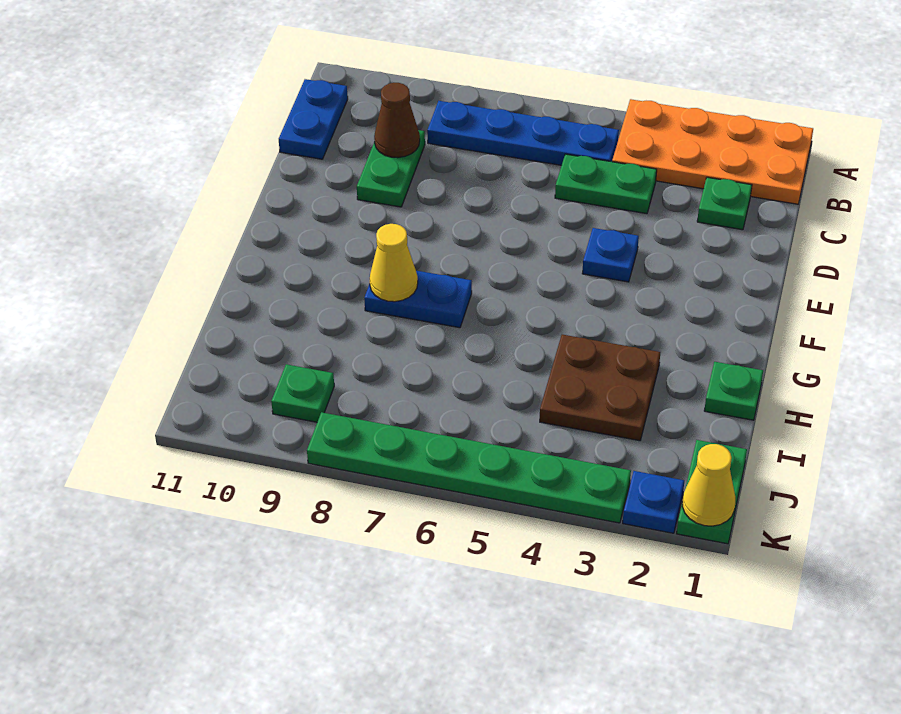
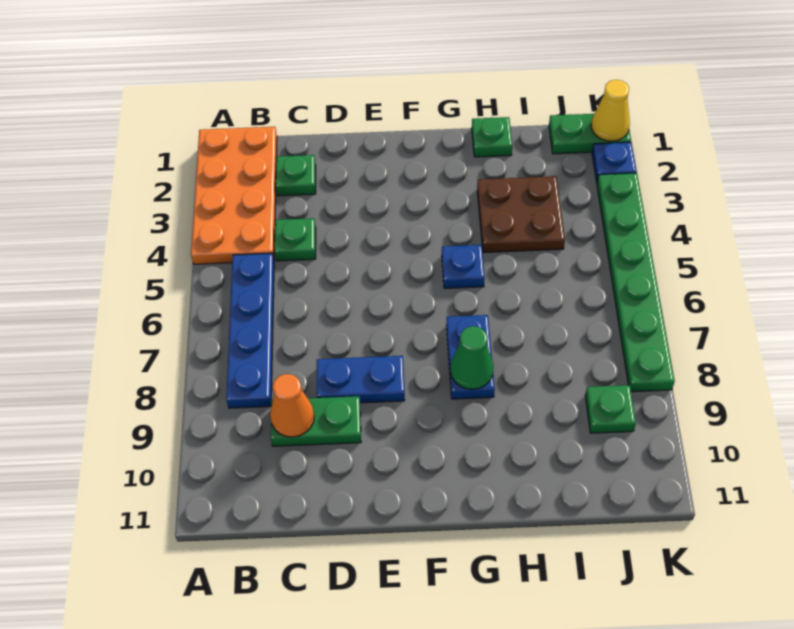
blue plate B11:C11 level 1 -> blue plate D8:E8 level 1
green plate C4:C5 level 1 -> green plate C4 level 1
brown cone C9 level 2 -> orange cone C9 level 2
blue plate E4 level 1 -> blue plate G5 level 1
yellow cone G8 level 2 -> green cone G8 level 2

